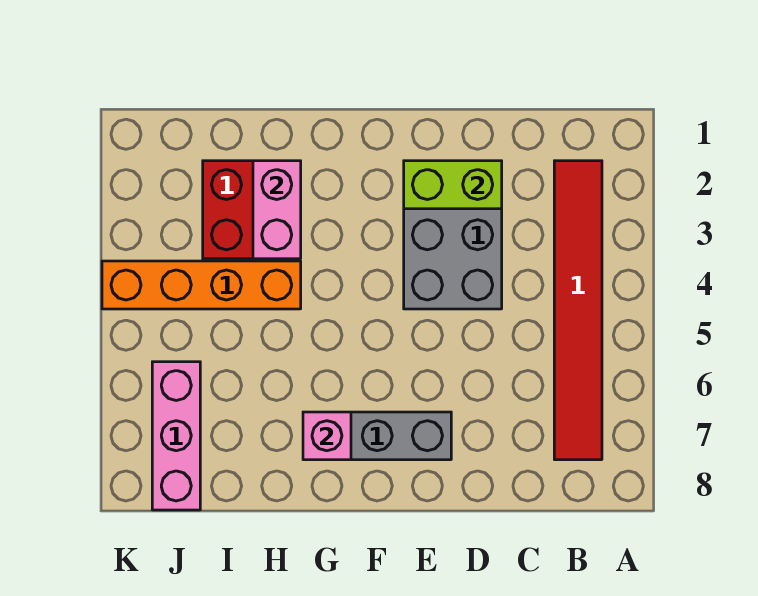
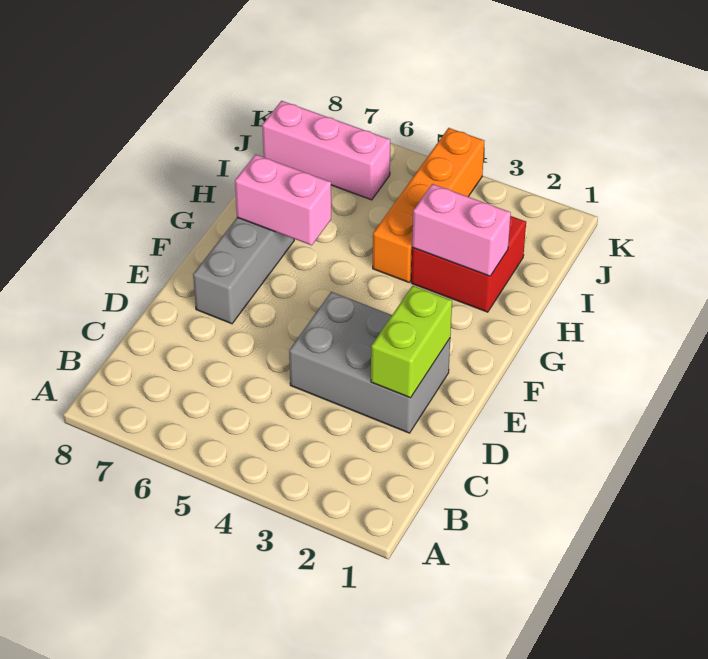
red tile B2:B7 level 1 -> none
pink brick G7 level 2 -> pink brick G6:G7 level 2

